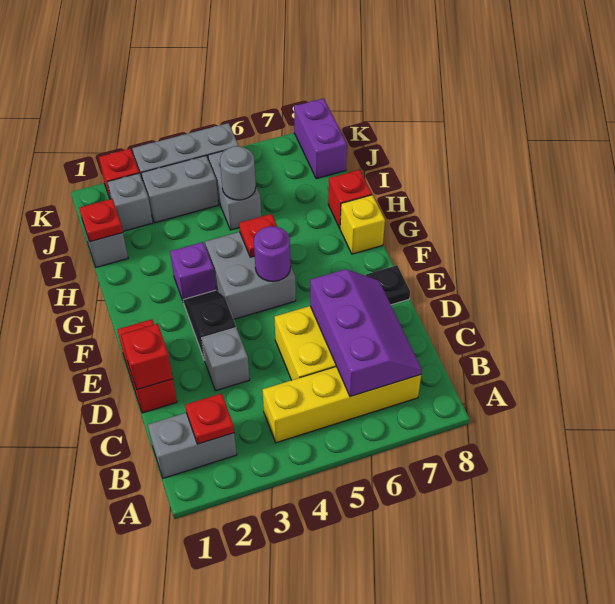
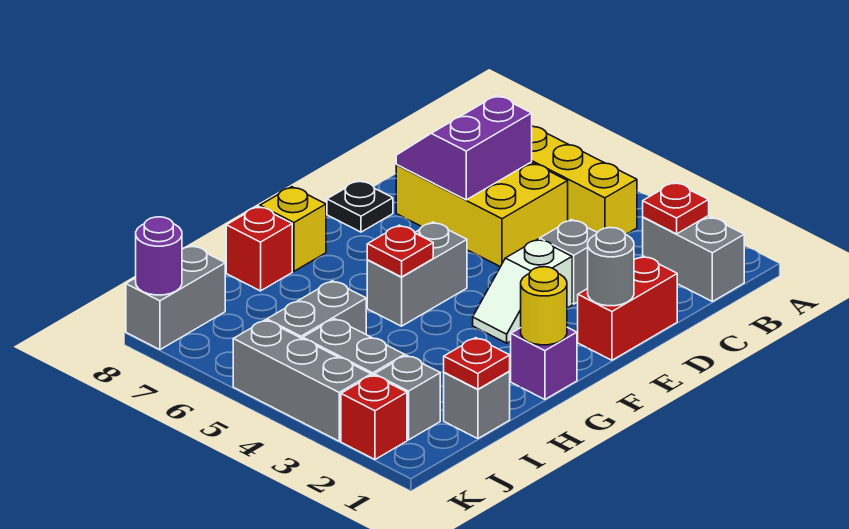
purple slope B6:D7 level 2 top 6 -> purple slope C6:D7 level 2 top 6
red brick D1 level 2 -> none
black slope E3:F3 level 1 top E -> white slope E3:F3 level 1 top E
grey brick F4:G5 level 1 -> grey brick F5:G5 level 1
purple round brick F5 level 2 -> purple round brick K8 level 2
none -> yellow round brick G1 level 2
purple brick G3 level 1 -> purple brick G1 level 1
grey round brick I5 level 2 -> grey round brick E1 level 2
purple brick J8:K8 level 1 -> grey brick J8:K8 level 1

